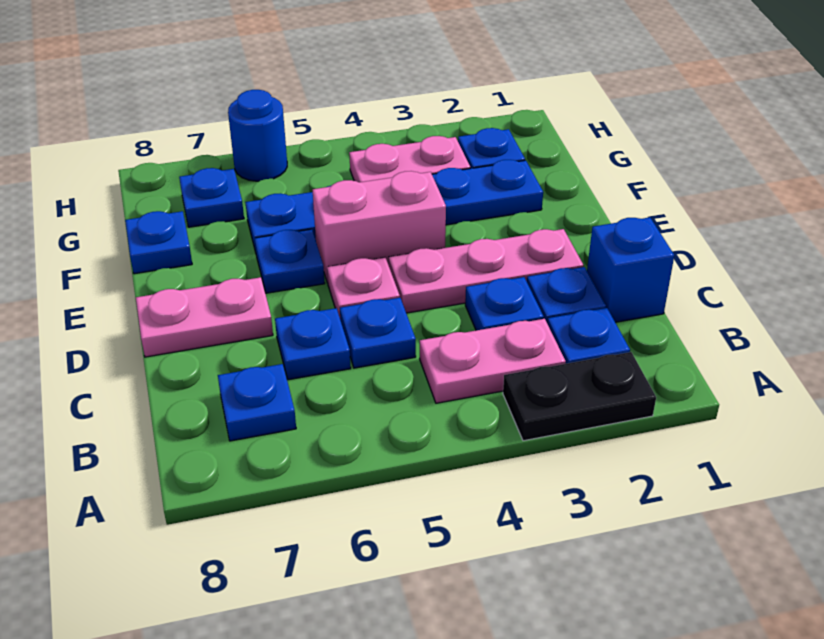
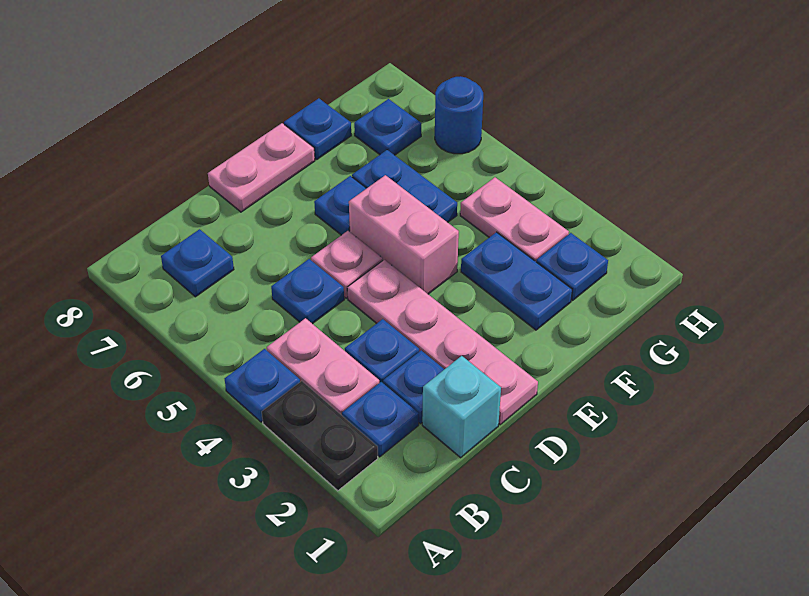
blue brick C1 level 1 -> cyan brick C1 level 1
blue plate C6 level 1 -> blue plate A4 level 1
pink plate D2:D4 level 1 -> pink plate D1:D4 level 1
pink plate D7:D8 level 1 -> pink plate D8:E8 level 1

